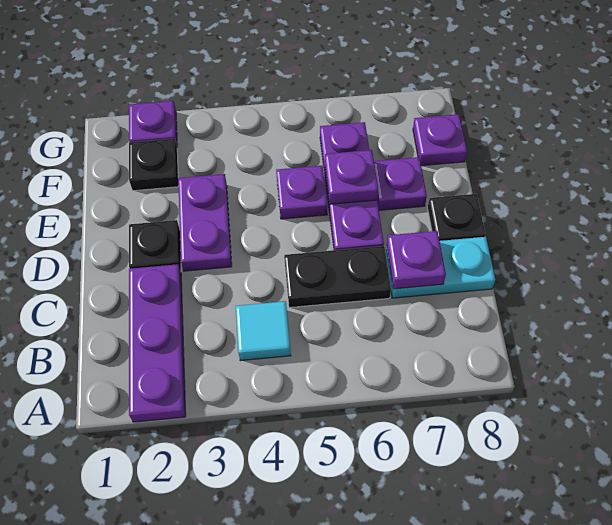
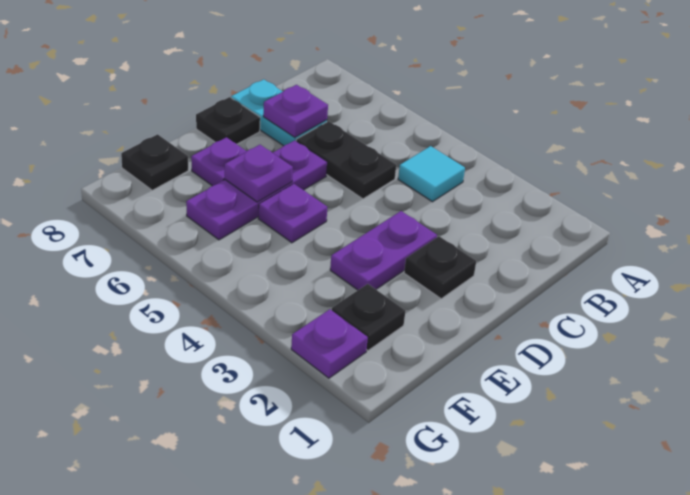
purple plate A2:C2 level 1 -> none
purple plate F8 level 1 -> black plate F8 level 1

